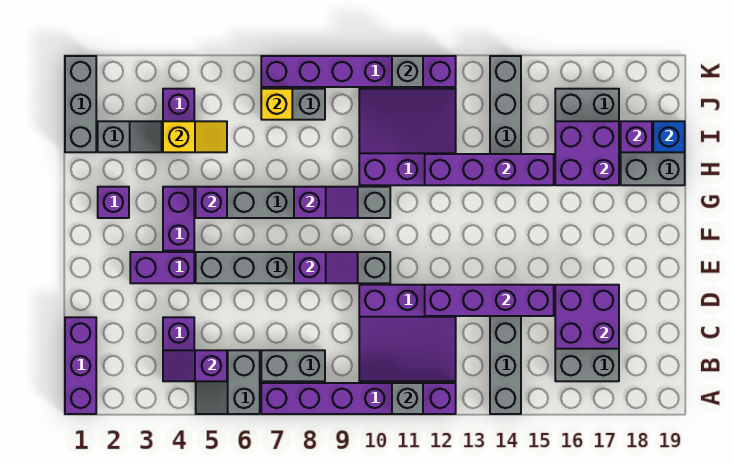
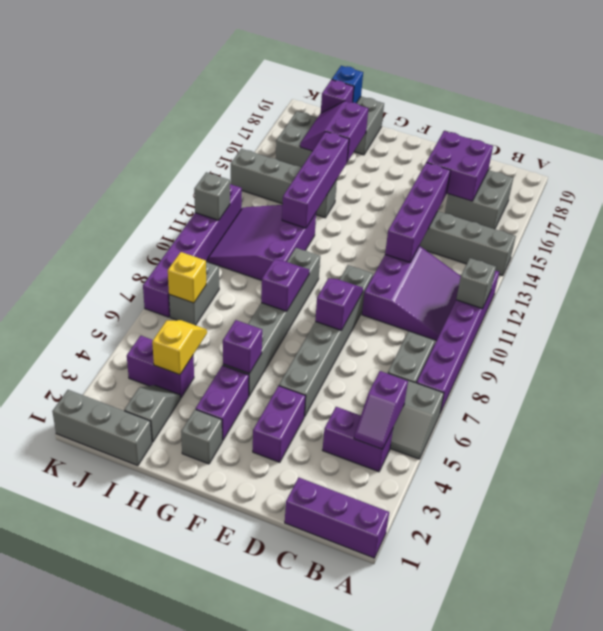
purple brick F4:G4 level 1 -> purple brick G3:G4 level 1
purple brick G2 level 1 -> grey brick G2 level 1
purple brick H16:I17 level 2 -> purple slope H16:I17 level 2 top H

